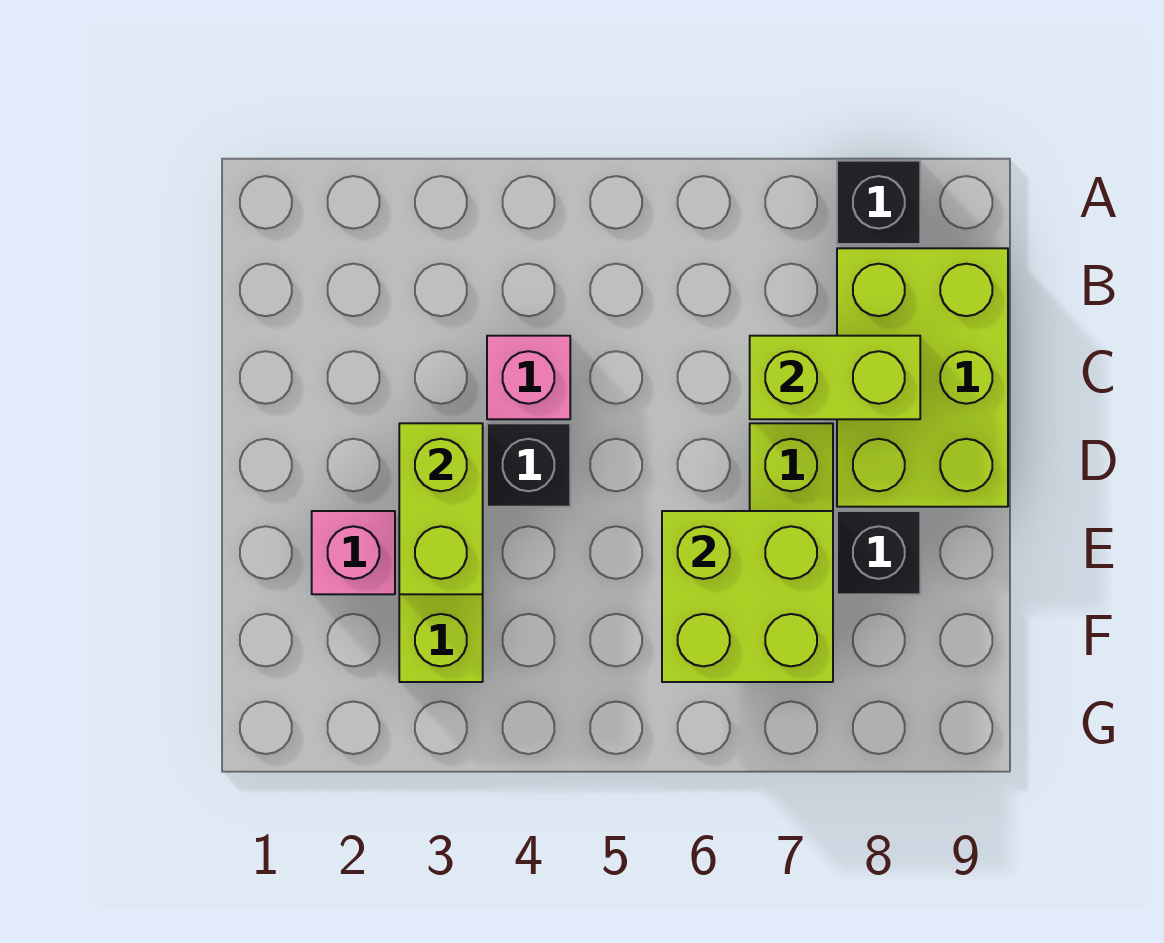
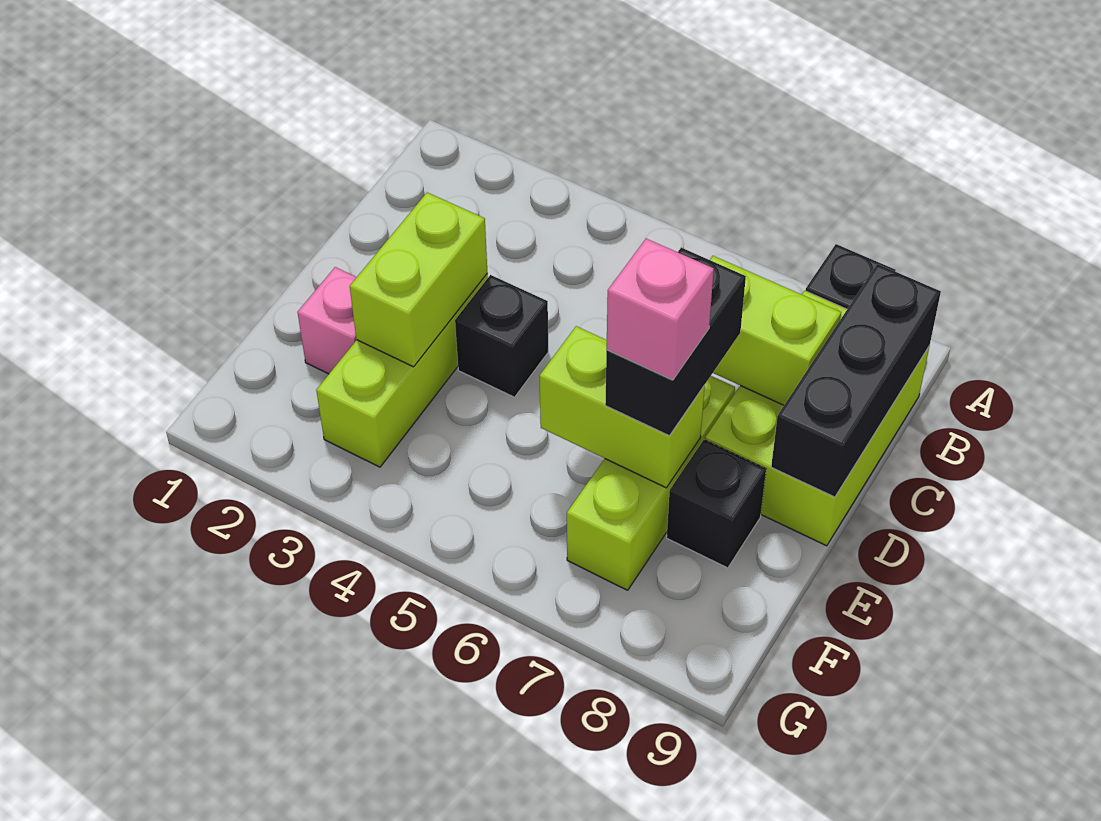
none -> black brick B9:D9 level 2
pink brick C4 level 1 -> pink brick E7 level 4
none -> black brick D7:E7 level 3
lime brick E6:F7 level 2 -> lime brick E6:E7 level 2

